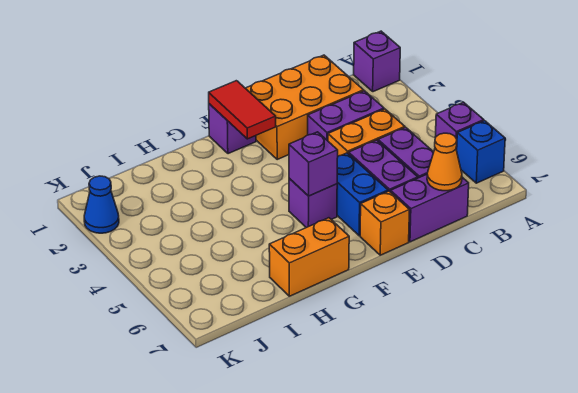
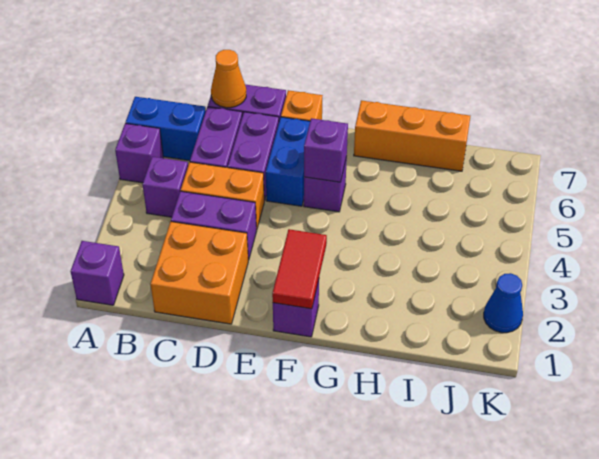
blue brick A6 level 1 -> blue brick A6:B6 level 1
none -> purple brick B4 level 1
orange brick C1:E2 level 1 -> orange brick C1:D2 level 1
orange brick G7:H7 level 1 -> orange brick G7:I7 level 1

